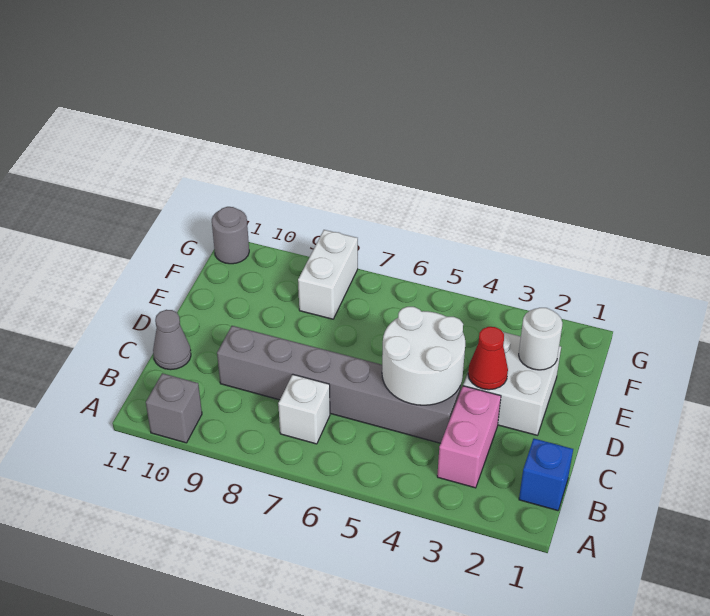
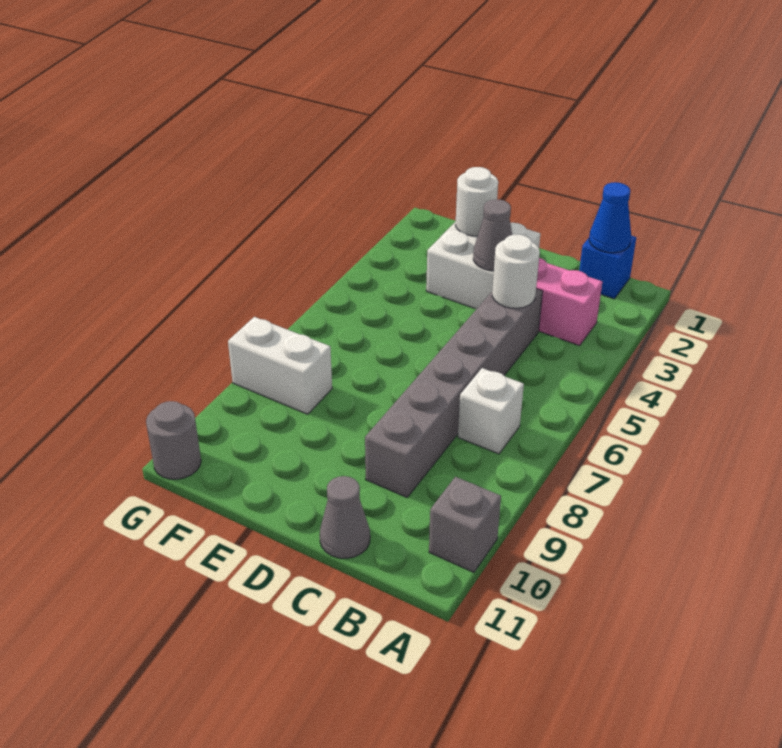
none -> blue cone B1 level 2
white round brick C4:D5 level 2 -> white round brick C4 level 2
red cone D3 level 2 -> grey cone D3 level 2

